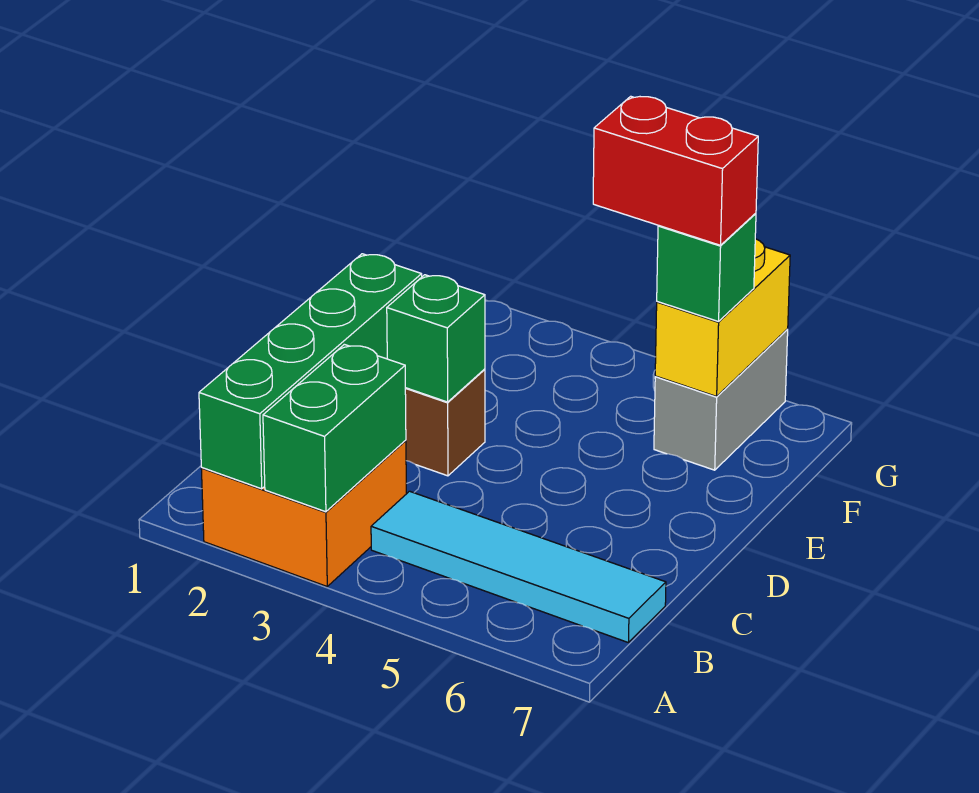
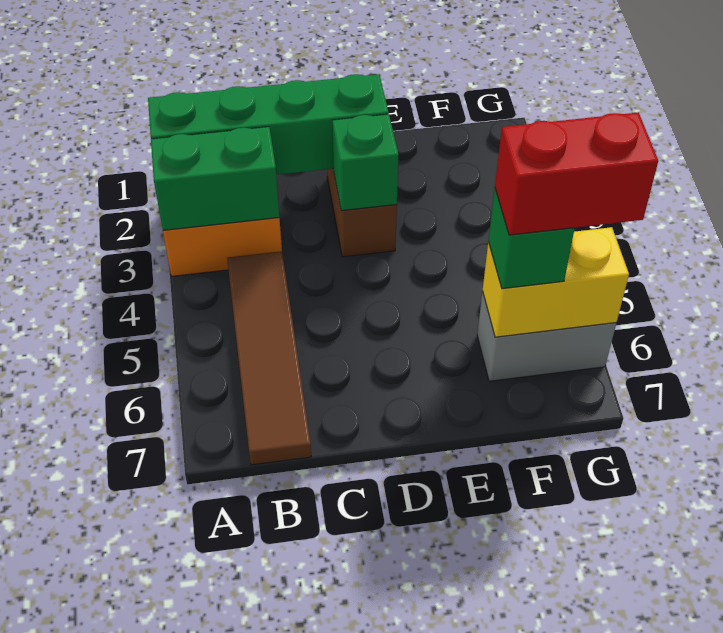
cyan tile B4:B7 level 1 -> brown tile B4:B7 level 1
red brick F5:F6 level 4 -> red brick F6:G6 level 4

